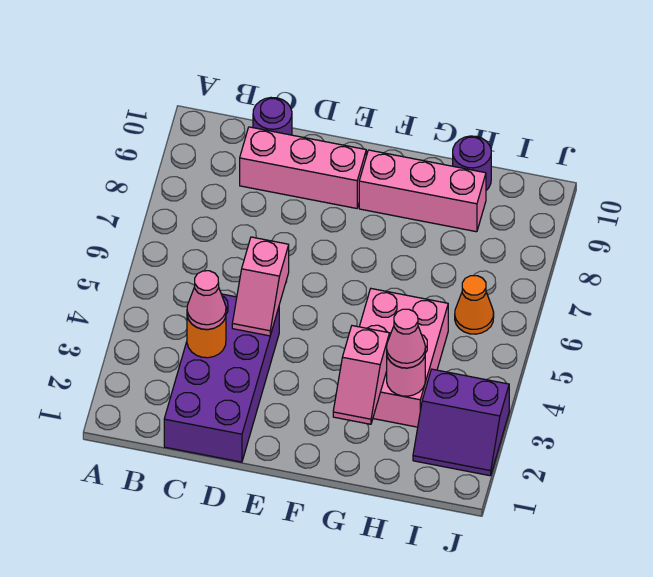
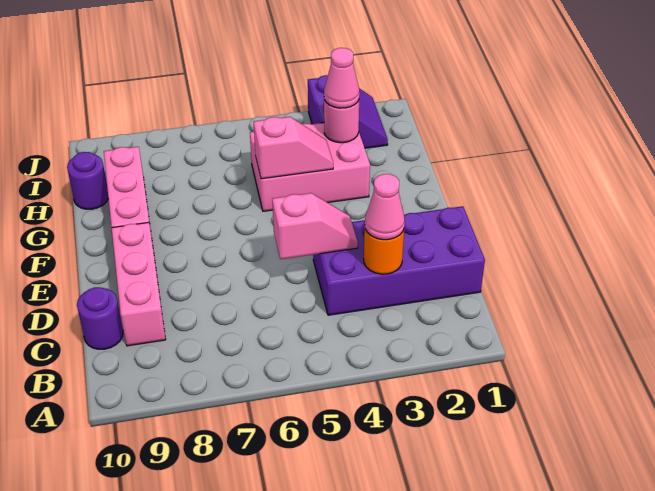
pink slope G2:G3 level 2 top 3 -> pink slope G4:G5 level 2 top 5
orange cone I6 level 1 -> none

